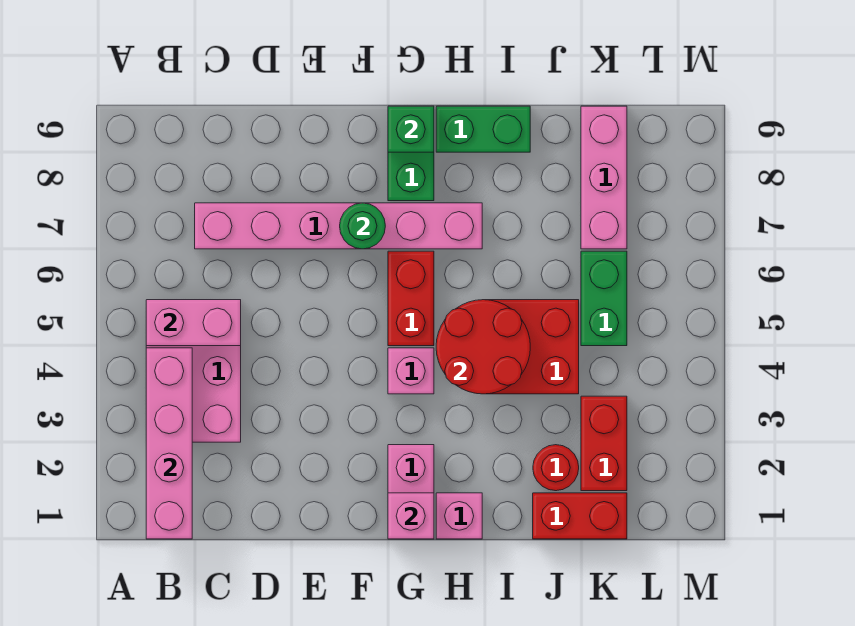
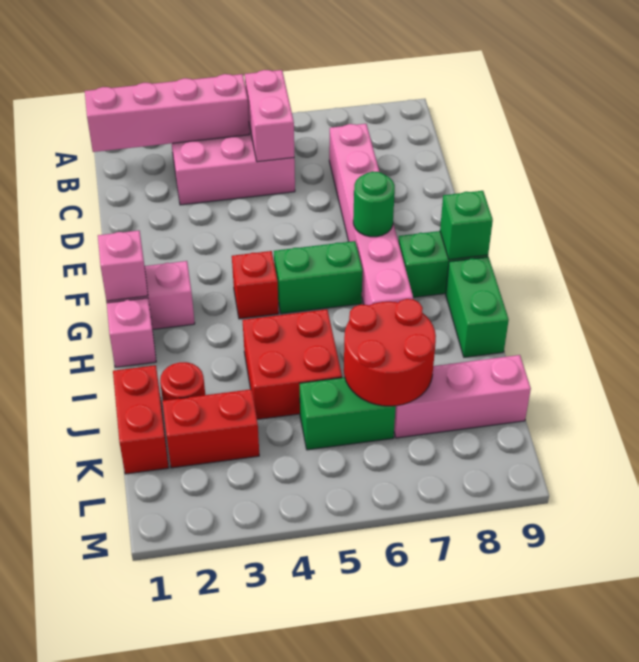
pink brick G4 level 1 -> red brick G4 level 1
red brick G5:G6 level 1 -> green brick G5:G6 level 1
red round brick H4:I5 level 2 -> red round brick J6:K7 level 2

